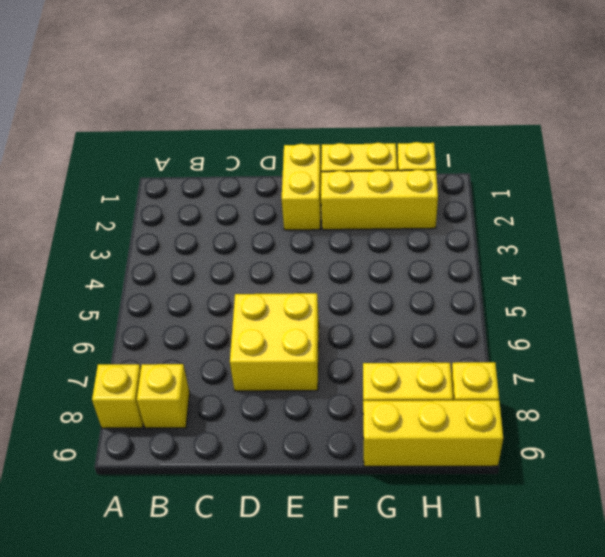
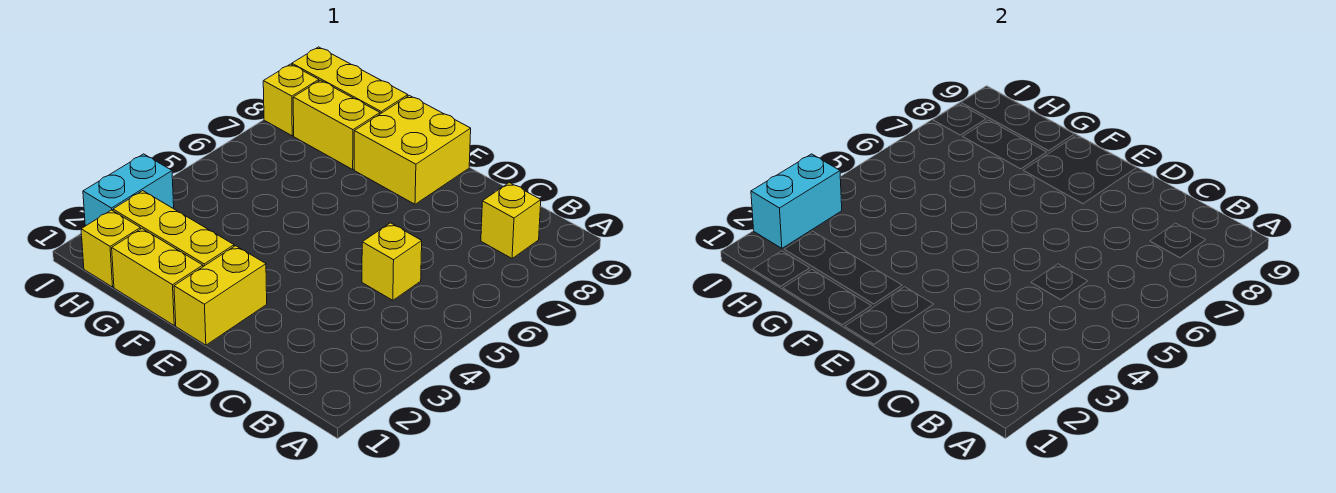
yellow brick A8 level 1 -> yellow brick C5 level 1
yellow brick D6:E7 level 1 -> yellow brick E8:F9 level 1
none -> cyan brick I2:I3 level 1
none -> cyan brick I2:I3 level 2

